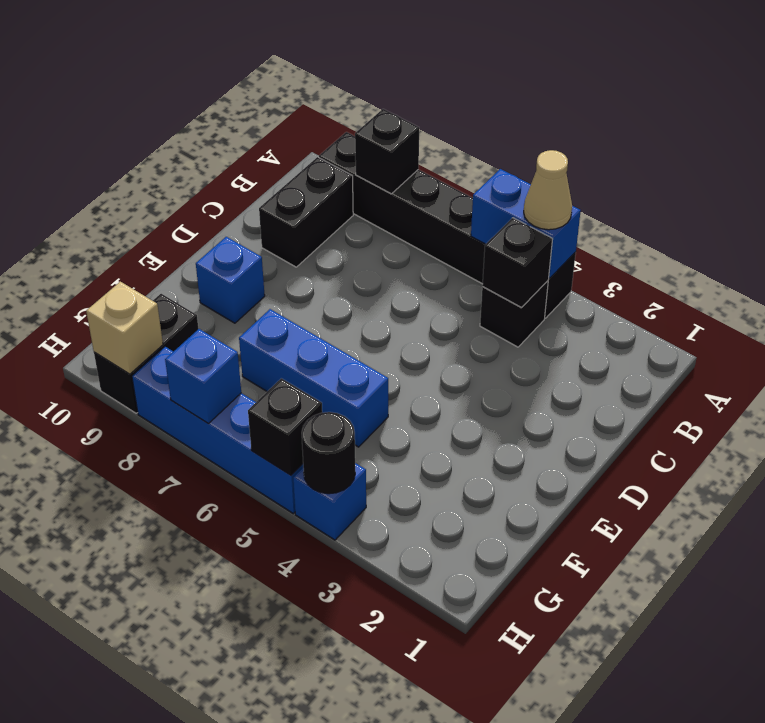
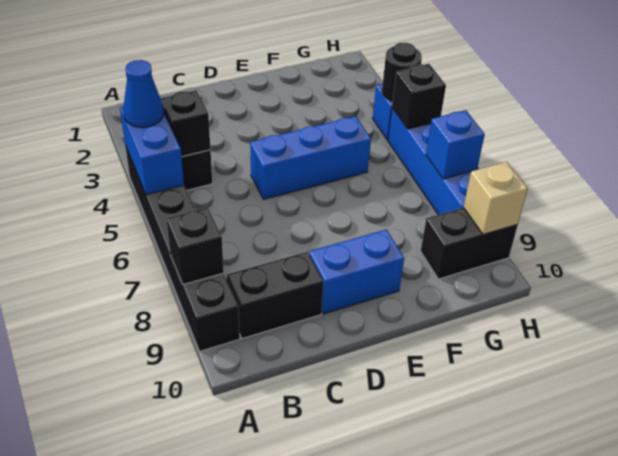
tan cone A4 level 3 -> blue cone A4 level 3
blue brick E9 level 1 -> blue brick D9:E9 level 1
blue brick F5:F7 level 1 -> blue brick D5:F5 level 1

